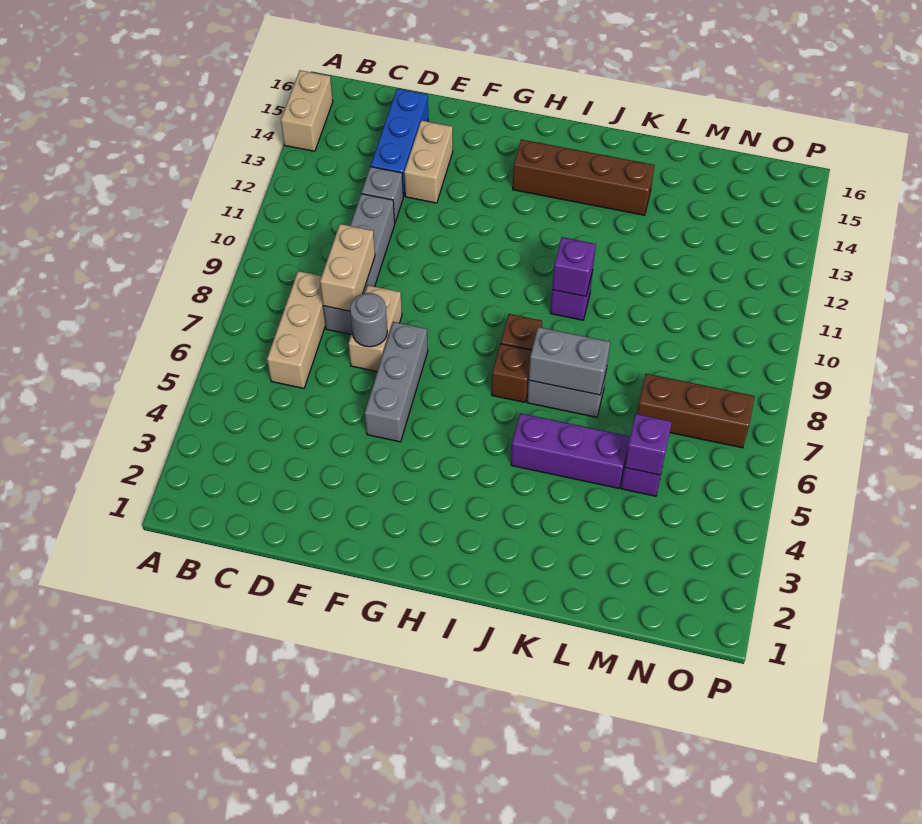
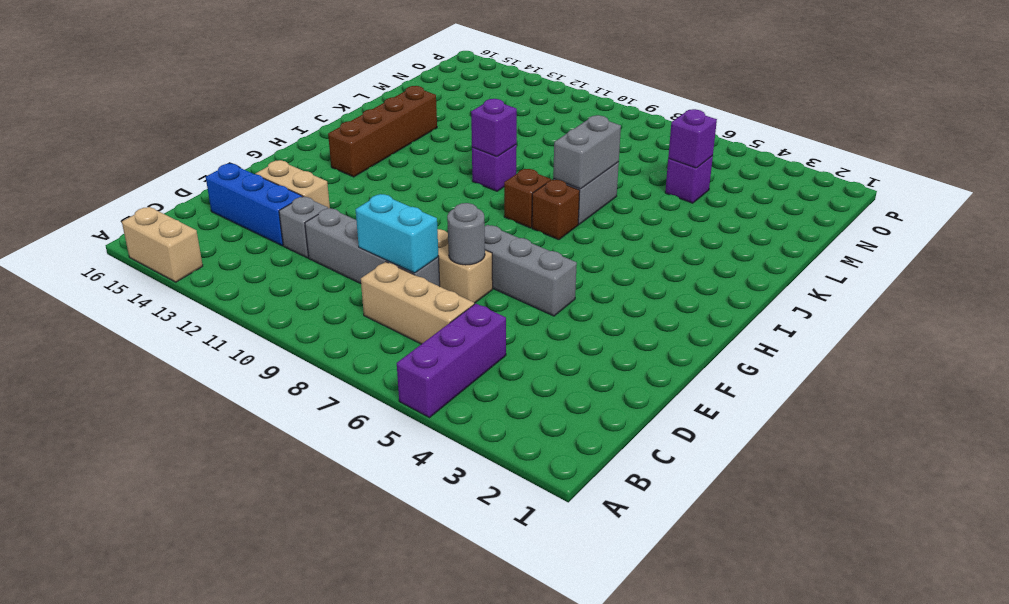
tan brick D8:D9 level 2 -> cyan brick D8:D9 level 2
purple brick J5:L5 level 1 -> purple brick A5:C5 level 1
brown brick M7:O7 level 1 -> none

